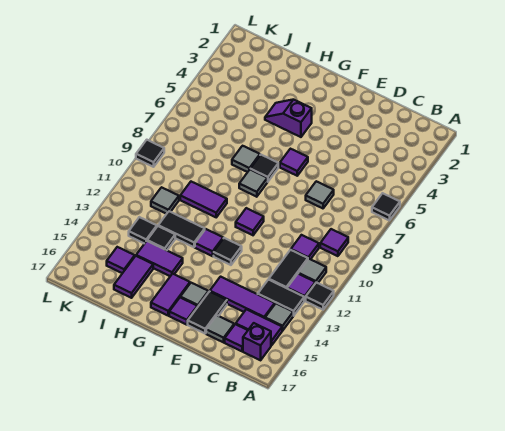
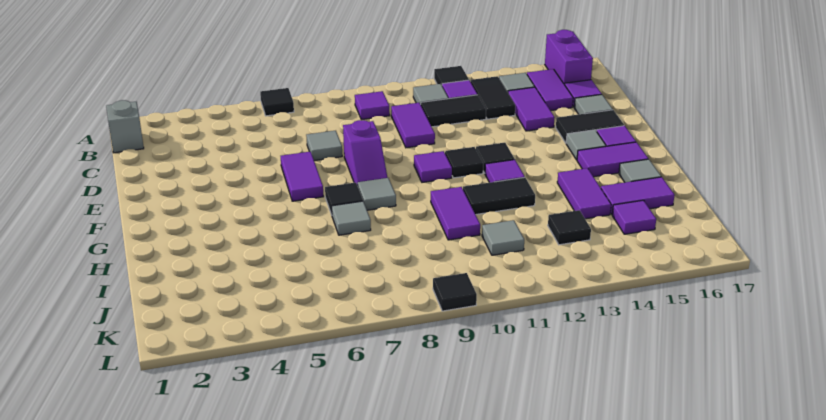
none -> grey brick B1 level 1
purple brick B16 level 1 -> purple brick A16:B16 level 1
purple tile C10 level 1 -> purple tile C10:D10 level 1
purple tile C14:E14 level 1 -> purple tile C14:D14 level 1
purple tile F6 level 1 -> purple tile E6:F6 level 1
purple slope G4:H4 level 1 top G -> purple slope E8:F8 level 1 top E
black tile H12:I12 level 1 -> black tile H11:H12 level 1
none -> grey tile H16 level 1
black tile I13 level 1 -> black tile F11 level 1

